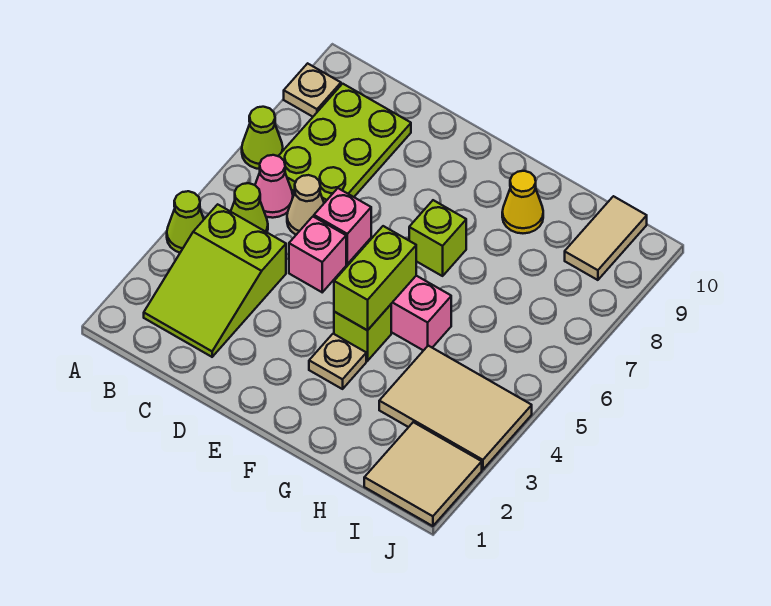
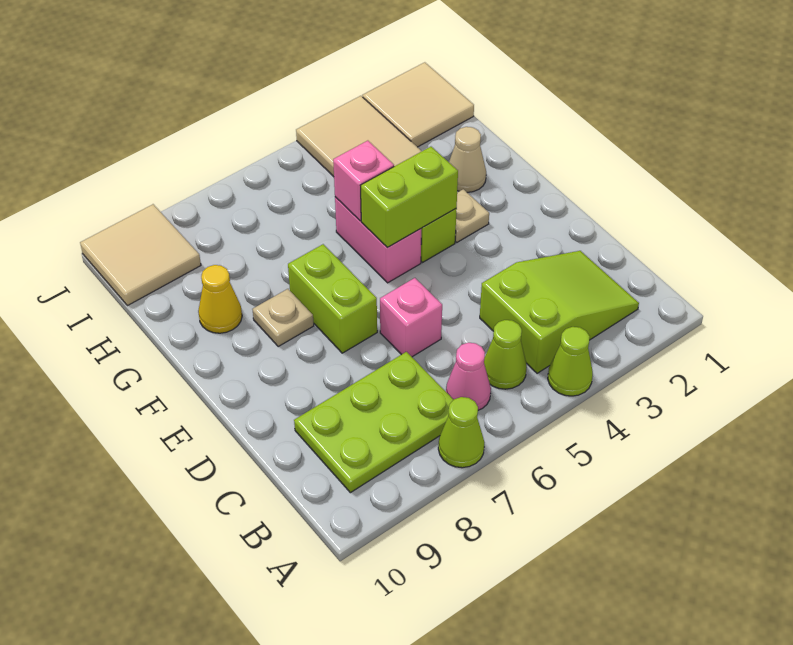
tan plate A9 level 1 -> tan plate F8 level 1
tan cone C6 level 1 -> tan cone G2 level 1
pink brick D5 level 1 -> pink brick G5 level 2
lime brick F7 level 1 -> lime brick E7:F7 level 1
tan tile I9:I10 level 1 -> tan tile I9:J10 level 1

